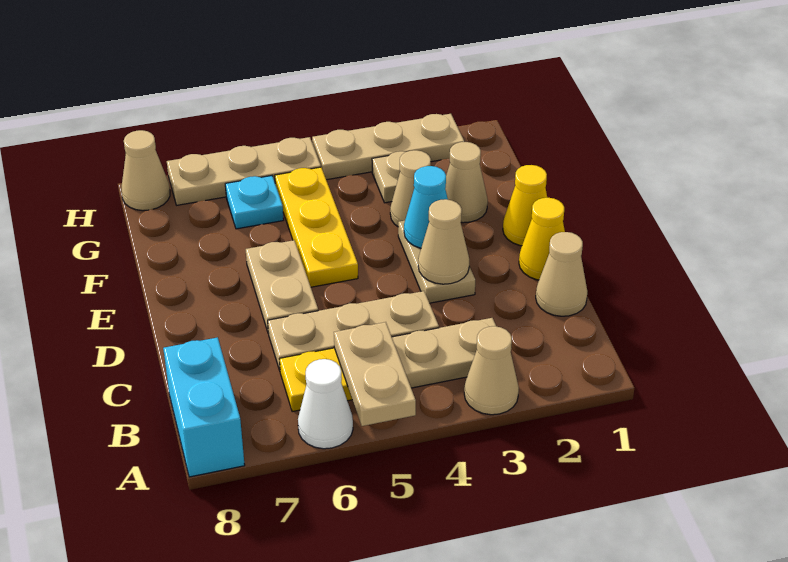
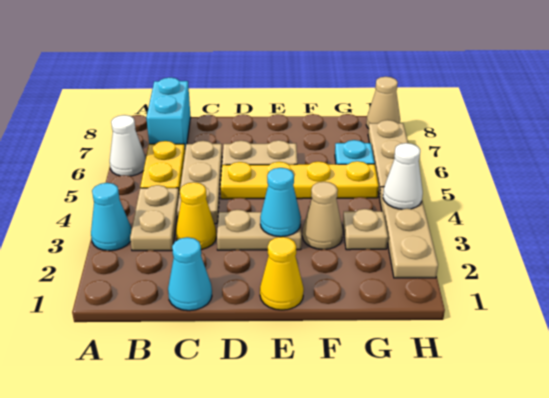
tan cone A3 level 1 -> cyan cone A3 level 1
tan plate A5:B5 level 2 -> none
cyan brick A8:B8 level 1 -> cyan brick B7:B8 level 1
tan cone C1 level 1 -> cyan cone C1 level 1
yellow cone D1 level 1 -> yellow cone C3 level 1
tan cone D3 level 2 -> none
yellow plate E5:G5 level 1 -> yellow plate D5:G5 level 1
tan cone F2 level 1 -> none
none -> white cone H4 level 2

